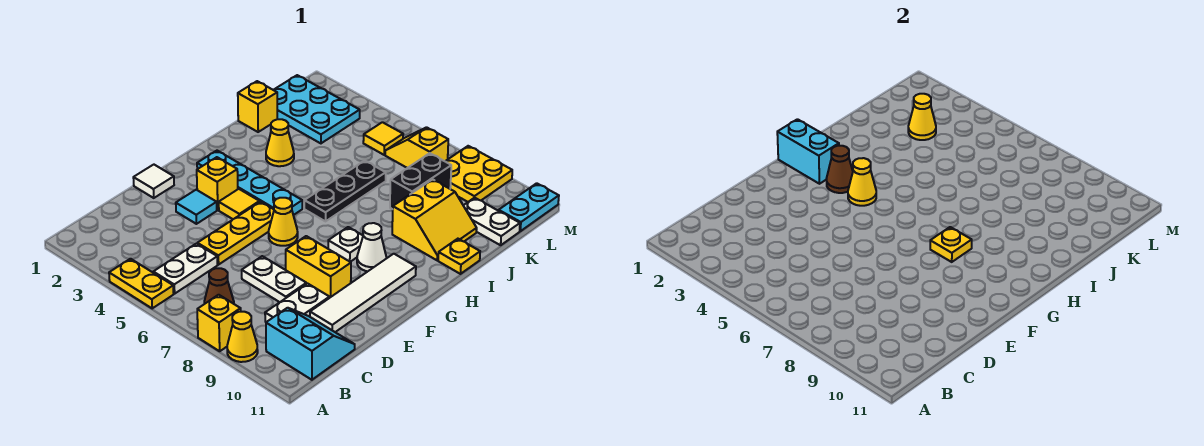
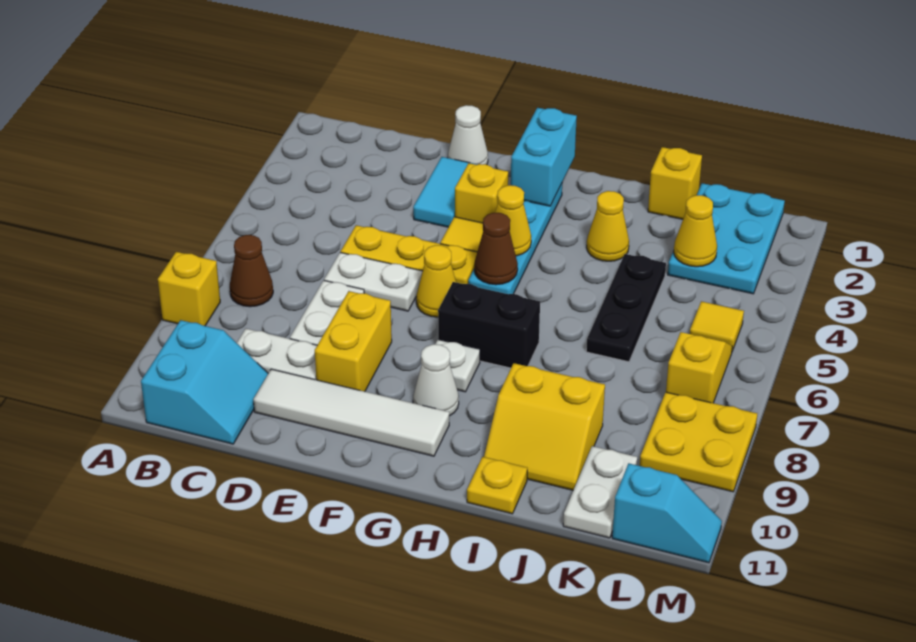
yellow plate A4:A5 level 1 -> none
yellow cone A9 level 1 -> none
white plate B5:C5 level 1 -> white plate D6:E6 level 1
white tile E1 level 1 -> white cone E1 level 1
cyan tile E3 level 1 -> cyan tile E2:E3 level 1
brown cone G3 level 2 -> brown cone G5 level 2
yellow plate G8 level 2 -> none
black plate H6:J6 level 1 -> black plate J4:J6 level 1
black brick J8:K8 level 1 -> black brick G7:H7 level 1
cyan plate L11:M11 level 1 -> cyan slope L11:M11 level 1 top L

